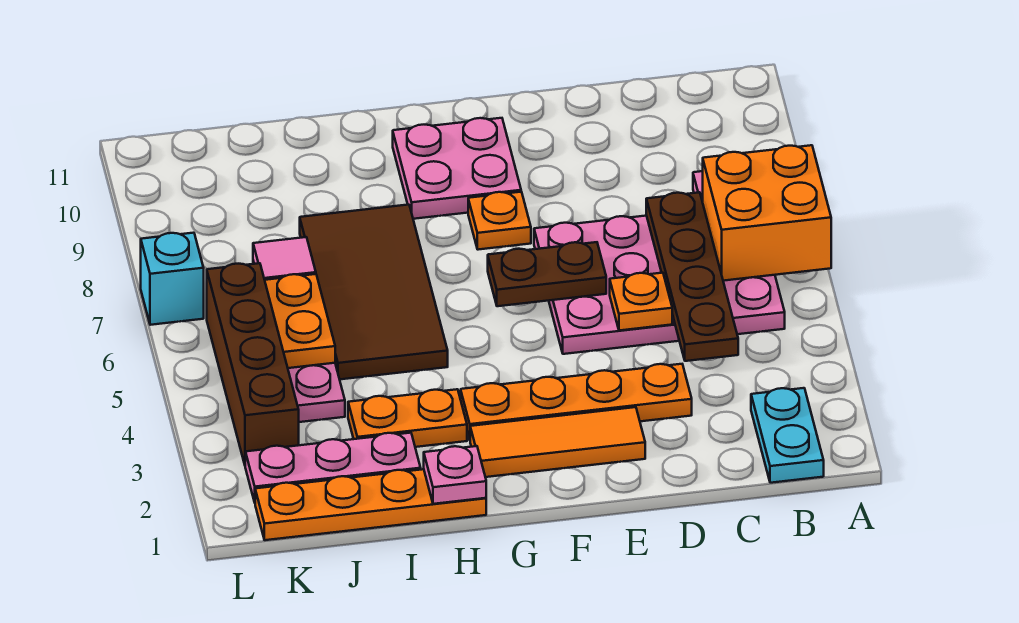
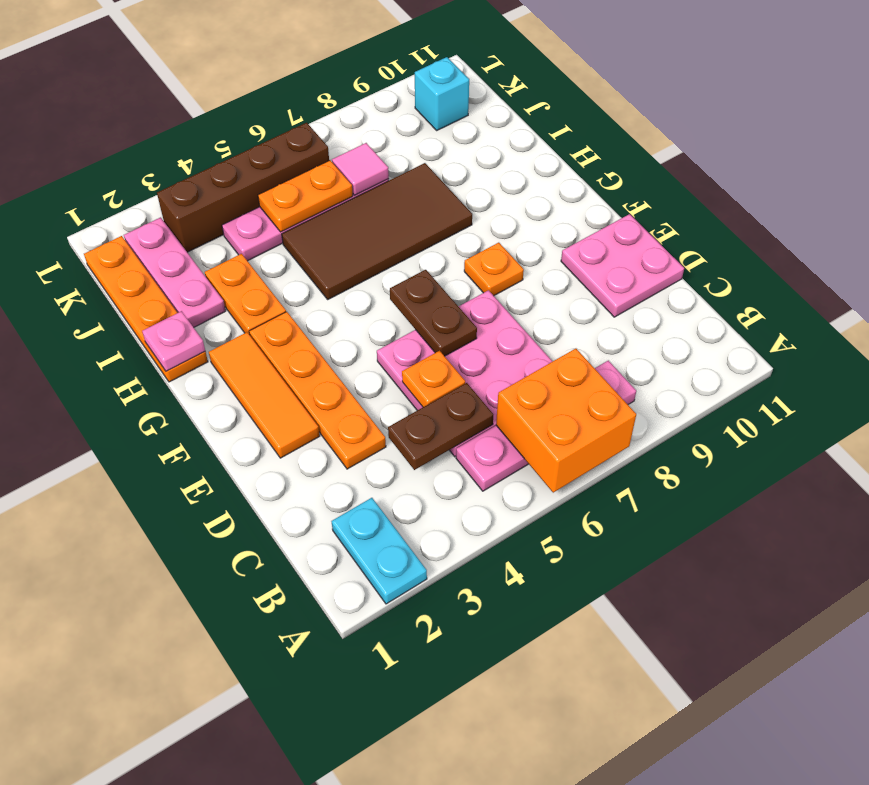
cyan plate B1:B2 level 1 -> cyan plate A2:B2 level 1
brown plate C4:C7 level 2 -> brown plate C4:C5 level 2
pink plate F9:G10 level 1 -> pink plate D10:E11 level 1
cyan brick L7 level 1 -> cyan brick K10 level 1

